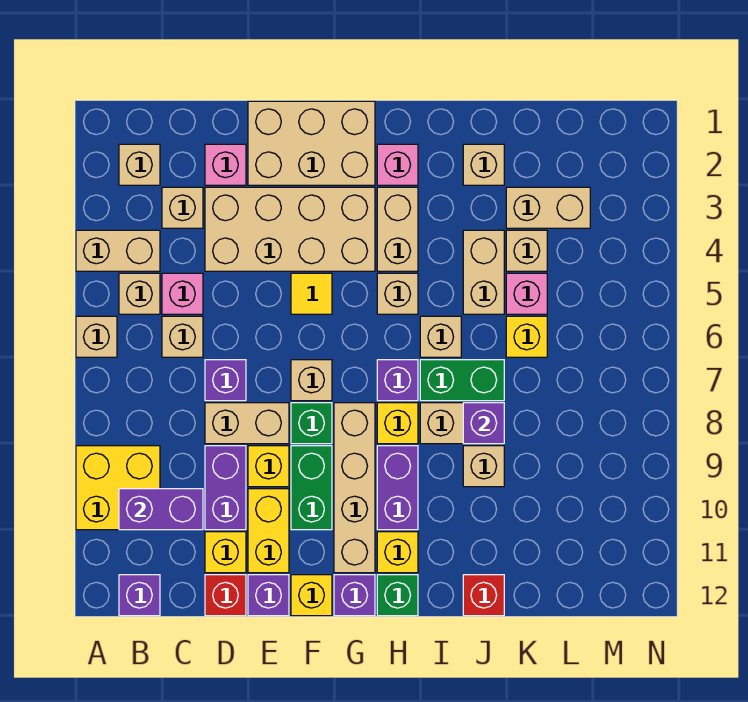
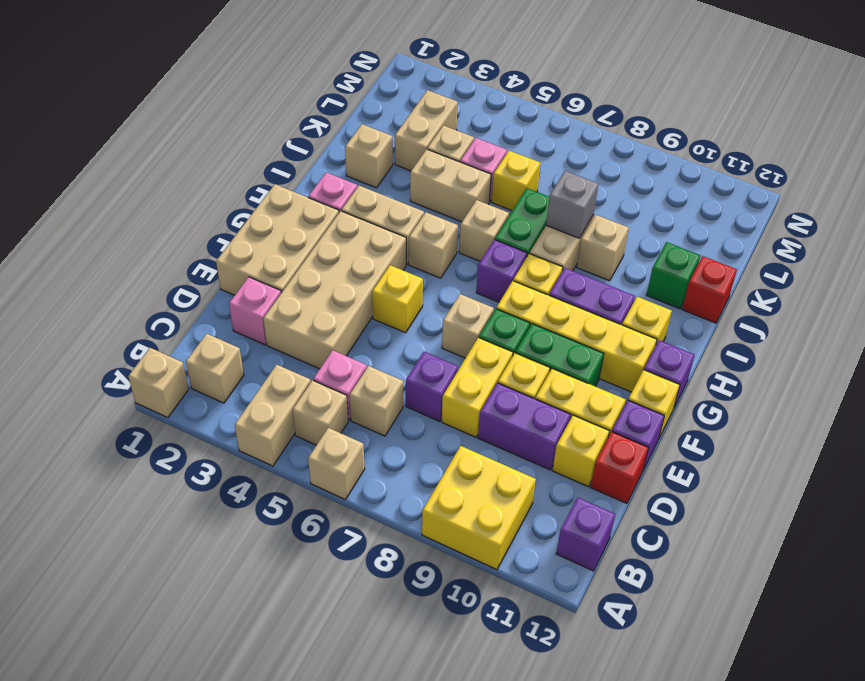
purple brick B10:C10 level 2 -> none
tan brick C3 level 1 -> tan brick A1 level 1
tan brick D8:E8 level 1 -> yellow brick D8:E8 level 1
yellow tile F5 level 1 -> yellow brick F5 level 1
tan brick G8:G11 level 1 -> yellow brick G8:G11 level 1
green brick H12 level 1 -> green brick J11 level 1
purple brick J8 level 2 -> grey brick J8 level 2

